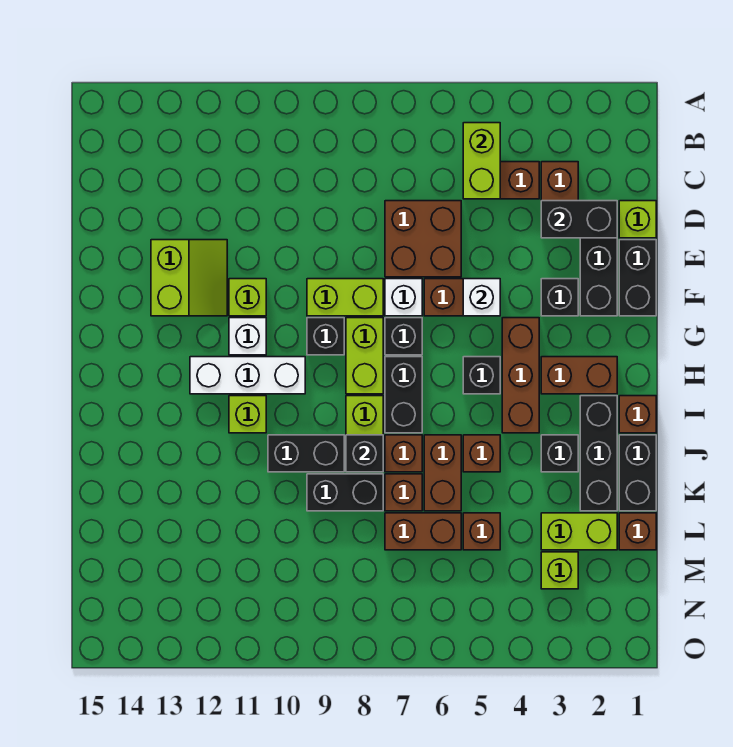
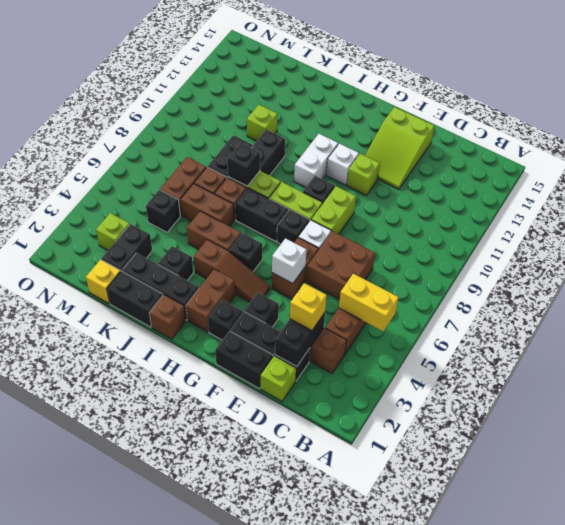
lime brick B5:C5 level 2 -> yellow brick B5:C5 level 2
none -> yellow brick D3 level 3
lime slope E12:F13 level 1 top 13 -> lime slope E12:F14 level 1 top 14
none -> black brick G2 level 1
brown brick G4:I4 level 1 -> brown slope G4:I4 level 1 top I
white brick H10:H12 level 1 -> white brick H10:H11 level 1
lime brick I11 level 1 -> lime brick K11 level 1
brown brick J5 level 1 -> brown brick I5:J5 level 1
brown brick L1 level 1 -> yellow brick L1 level 1
lime brick L2:L3 level 1 -> black brick L2:L3 level 1
brown brick L5 level 1 -> black brick L5 level 1

